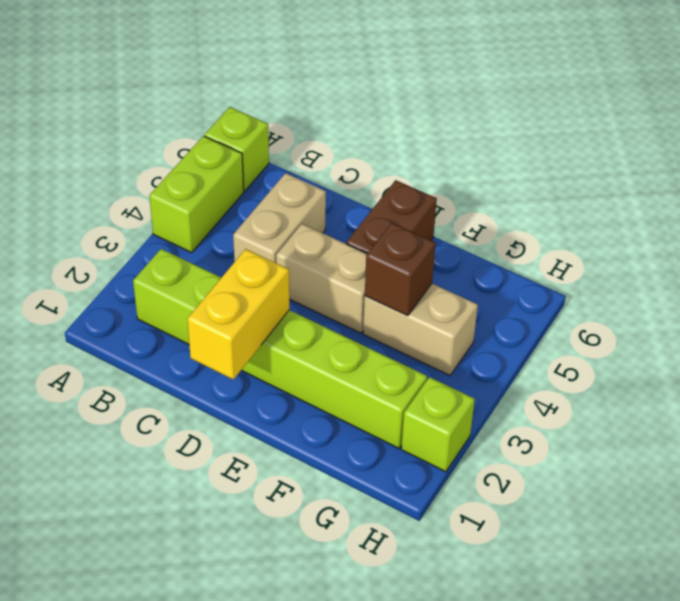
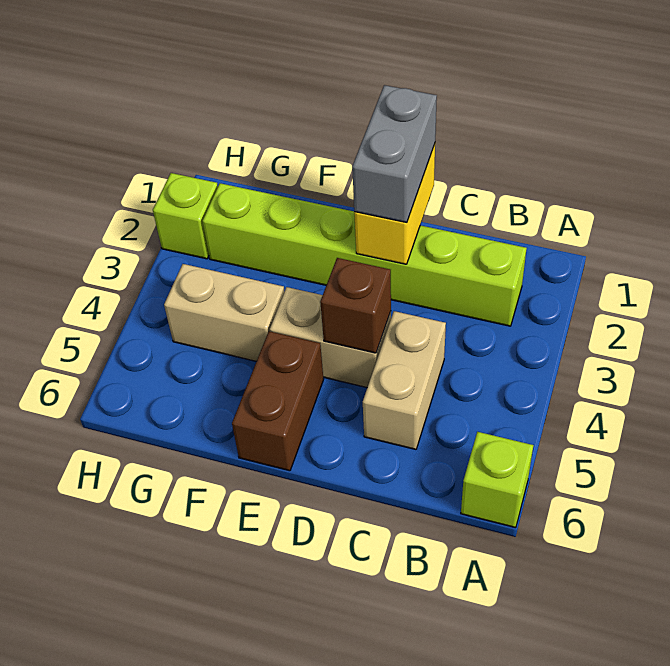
lime brick A4:A5 level 1 -> none
none -> grey brick D1:D2 level 3
brown brick F4 level 2 -> brown brick D4 level 2

